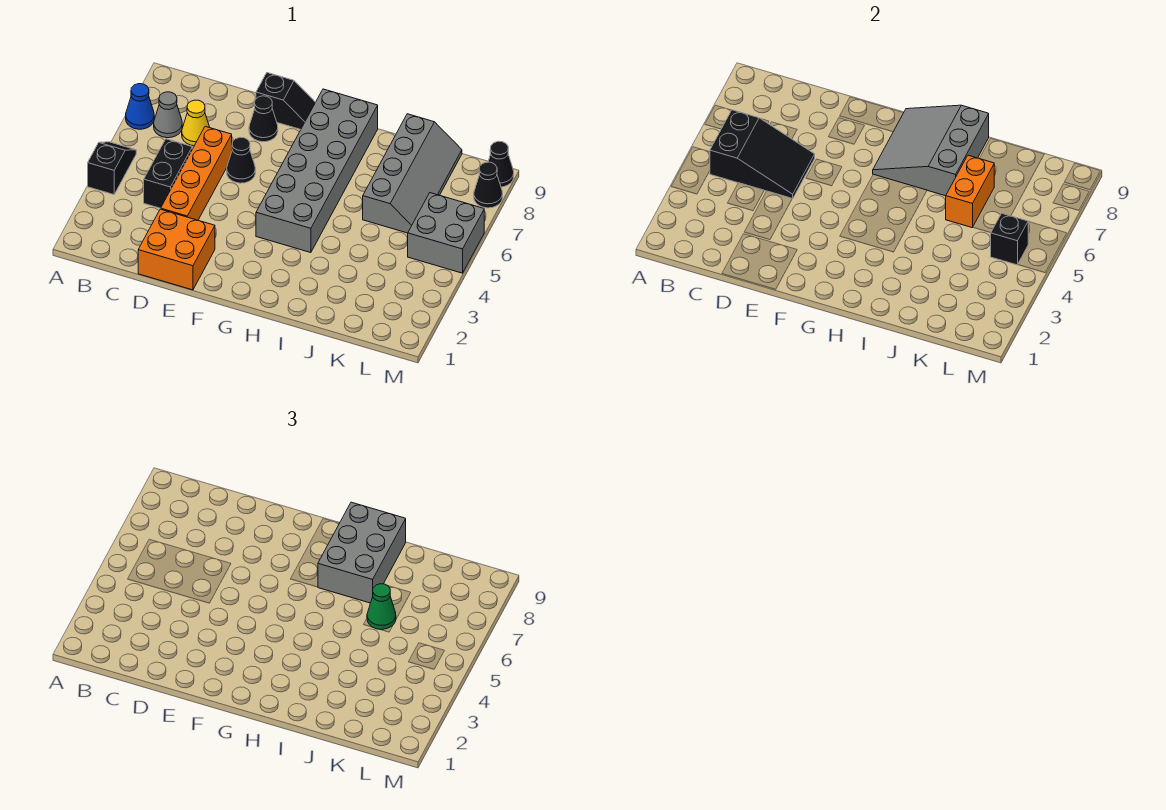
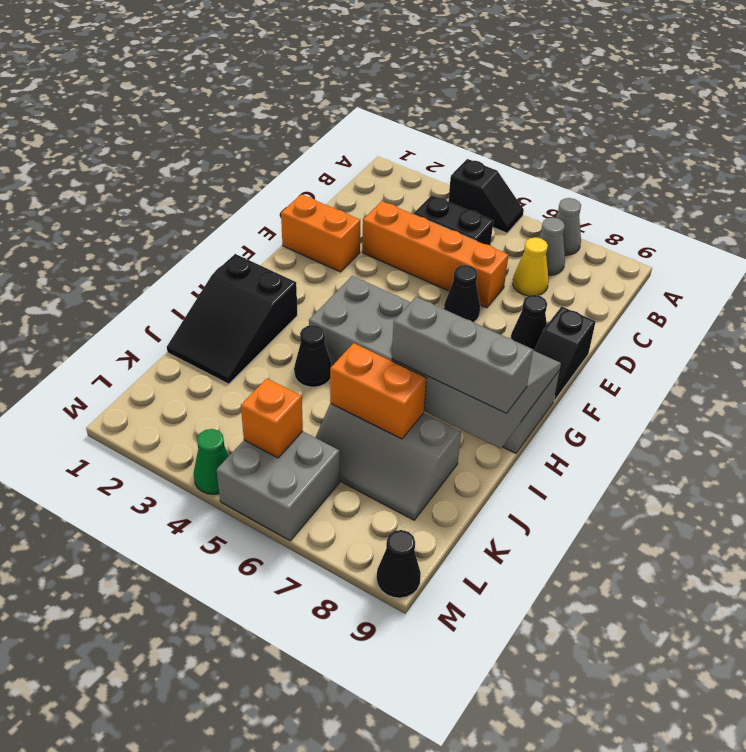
blue cone A7 level 1 -> grey cone A7 level 1
black slope B5:D6 level 2 top B -> black slope H1:J2 level 1 top H
orange brick D1:E2 level 1 -> orange brick E1:E2 level 1
grey brick H7:I9 level 3 -> grey brick I7:I9 level 3
grey slope J6:K9 level 1 top J -> grey slope J6:K8 level 1 top J
green cone J6 level 3 -> green cone M4 level 1
black brick L5 level 2 -> orange brick L5 level 2
black cone M8 level 1 -> black cone I4 level 1

